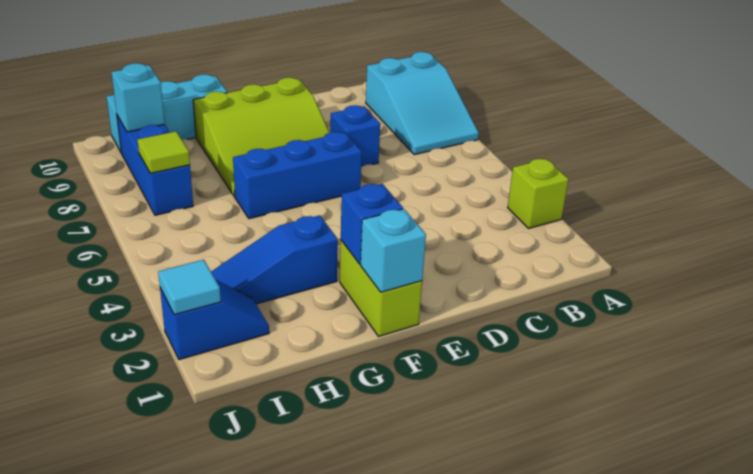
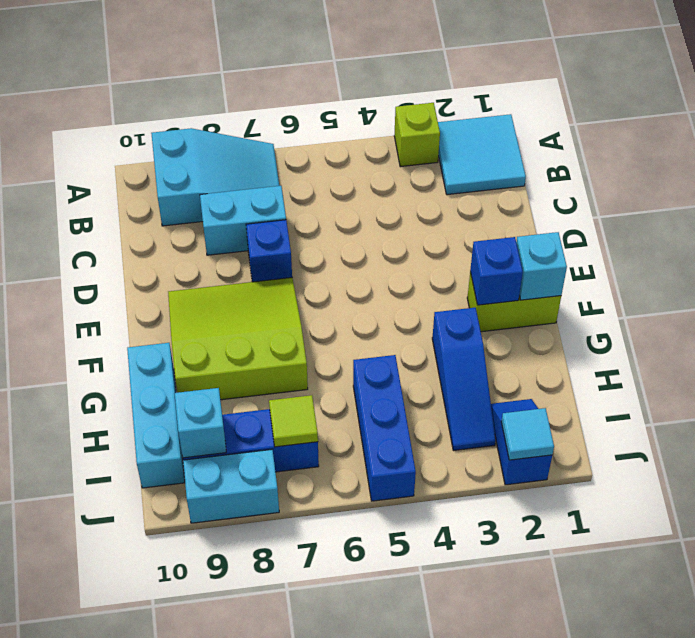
none -> cyan tile A1:B2 level 1
none -> cyan brick C7:C8 level 1
blue brick E6:G6 level 1 -> blue brick H5:J5 level 1
lime slope E7:G9 level 1 top 9 -> lime slope E7:G9 level 1 top G
none -> cyan brick J8:J9 level 1

